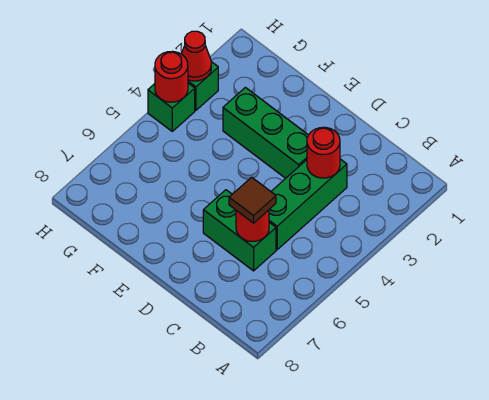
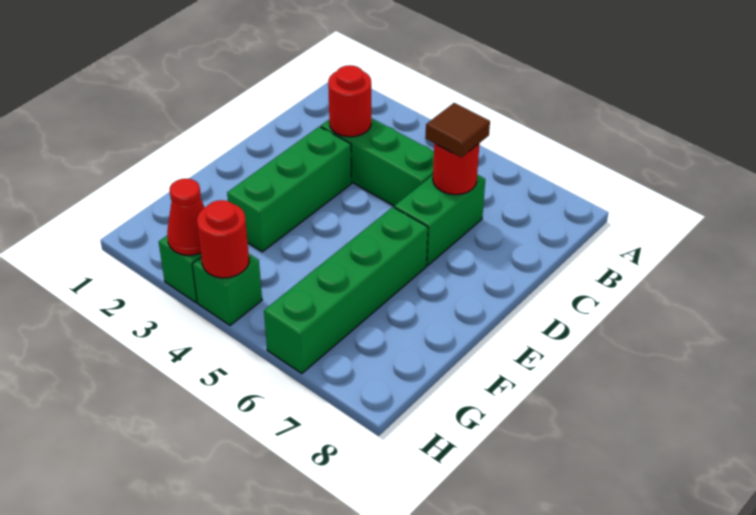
none -> green brick E6:H6 level 1

